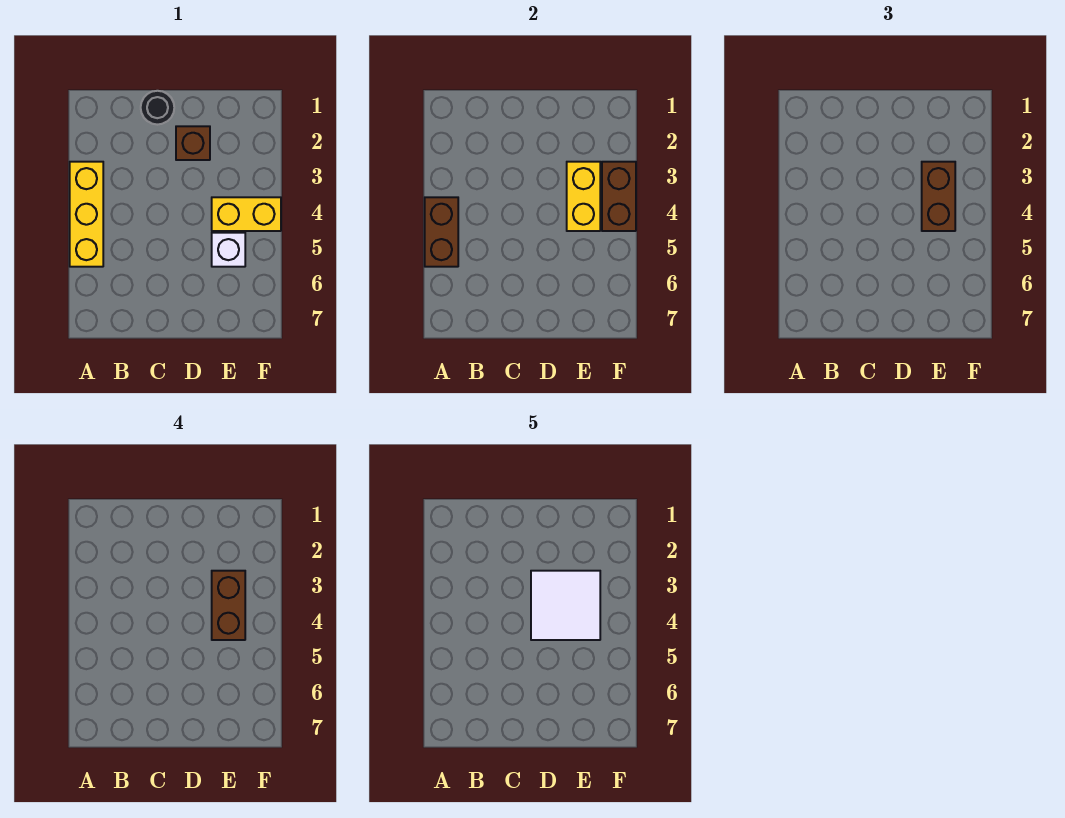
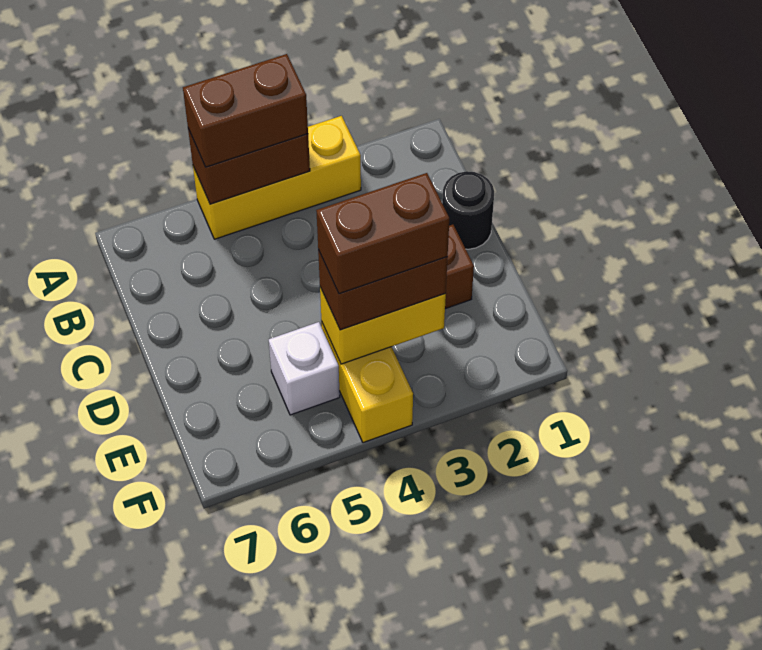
white tile D3:E4 level 5 -> none
brown brick F3:F4 level 2 -> brown brick A4:A5 level 3

